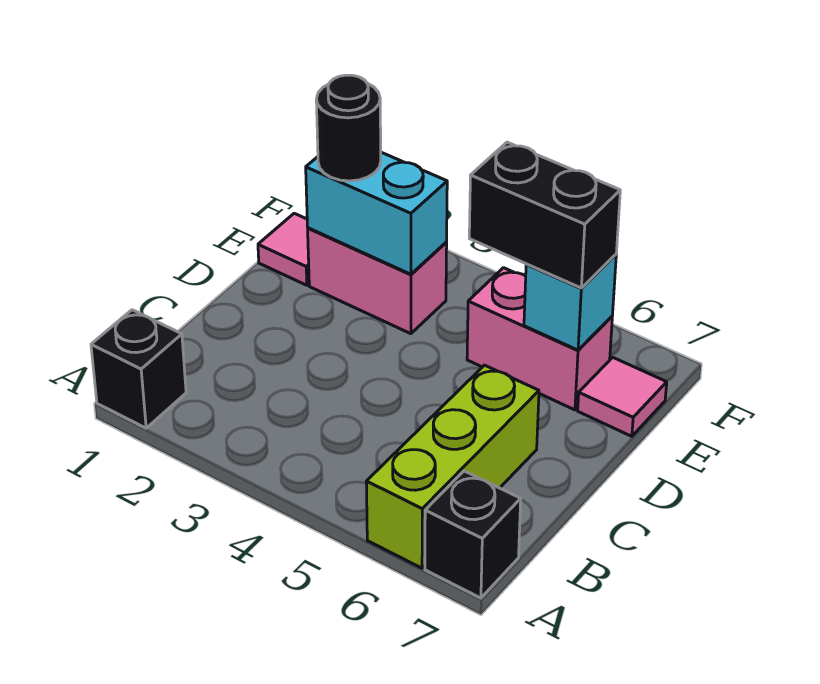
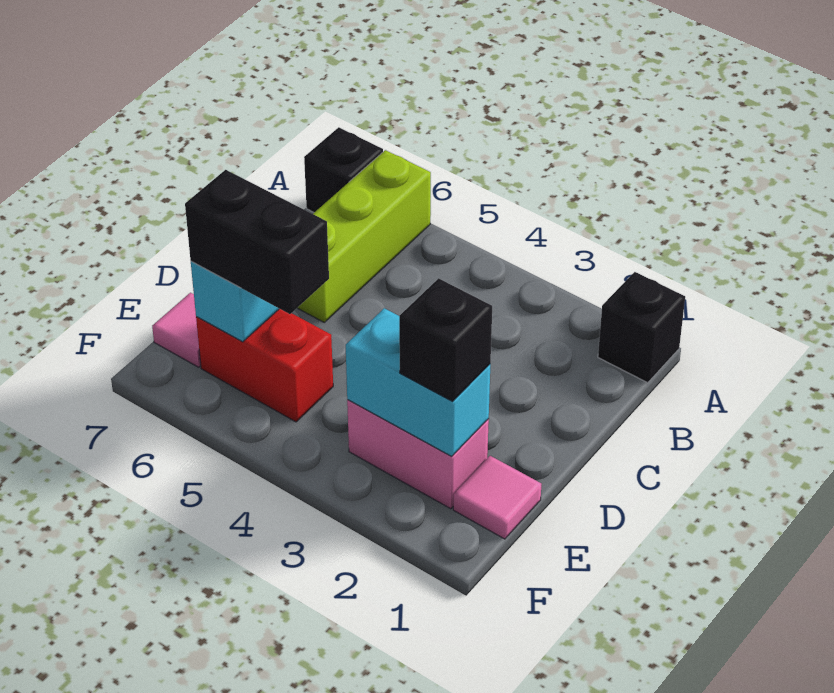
black round brick E2 level 3 -> black brick E2 level 3
pink brick E5:E6 level 1 -> red brick E5:E6 level 1

